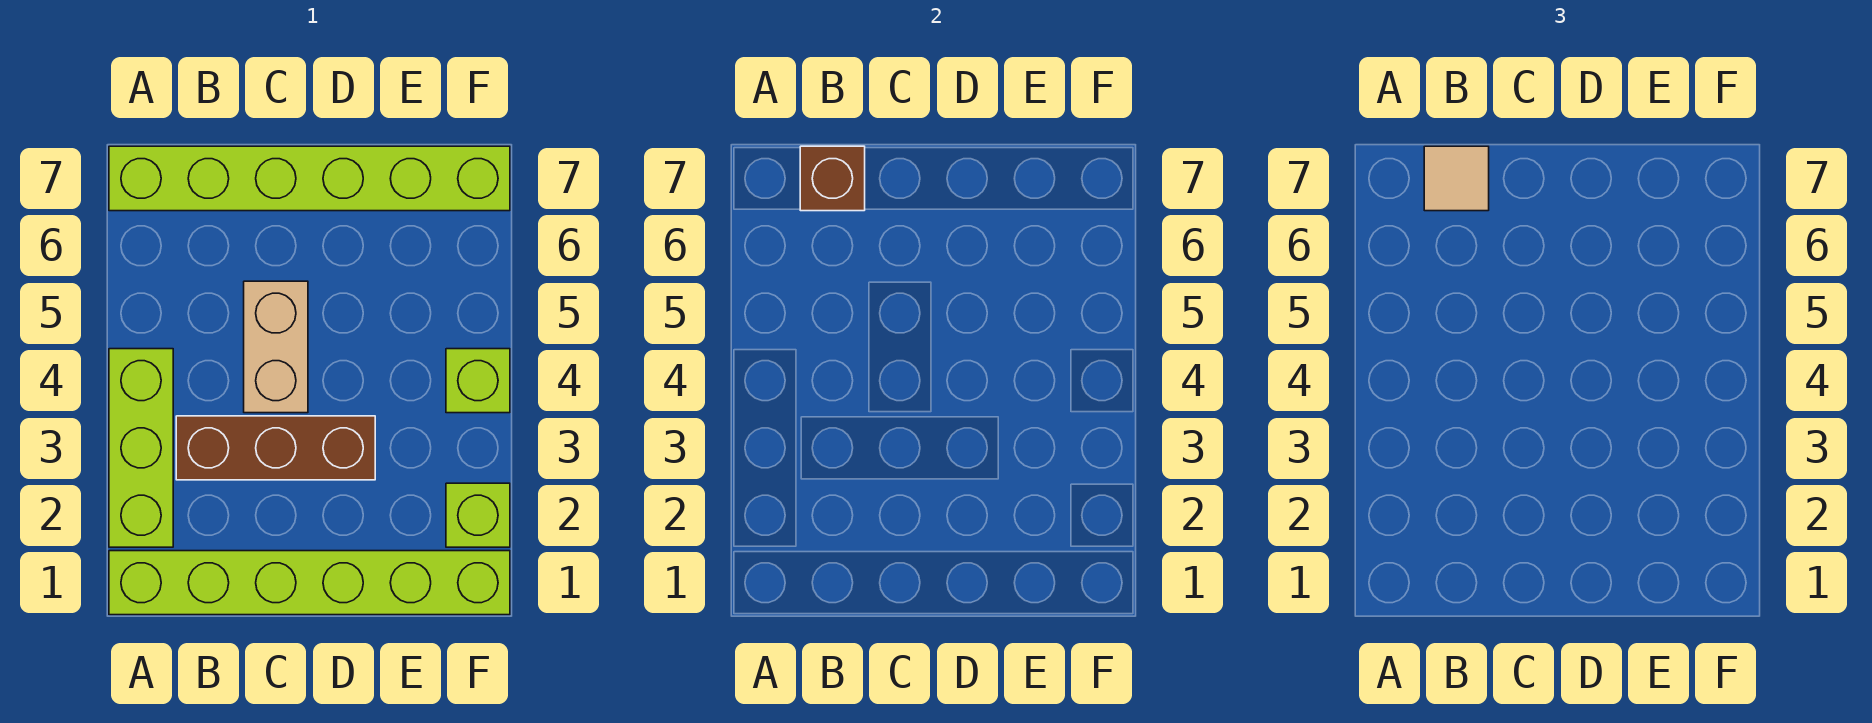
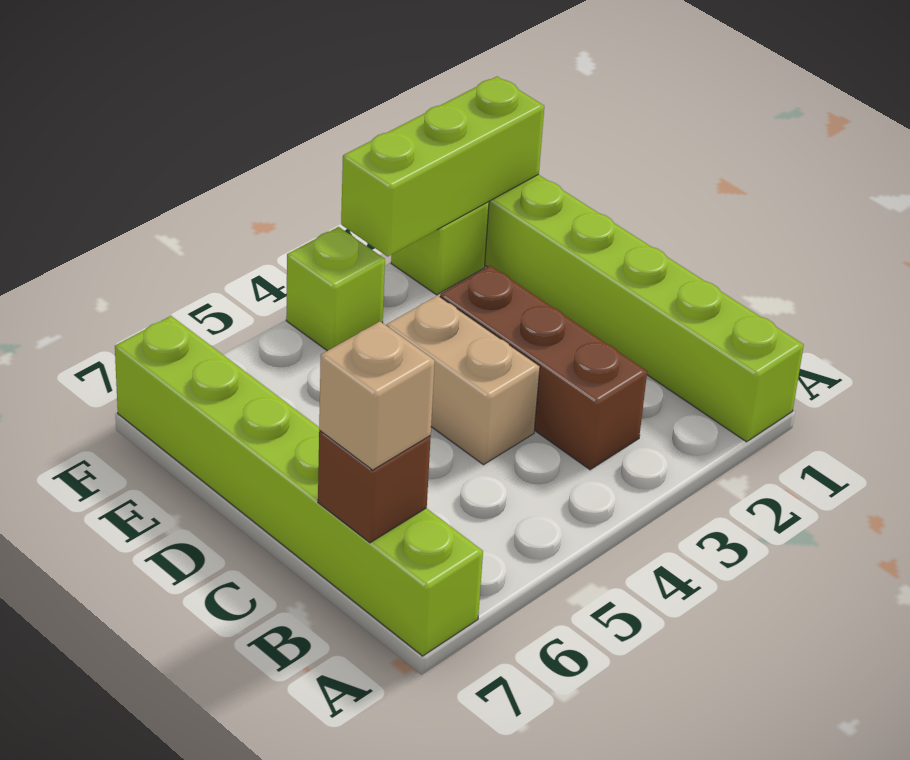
lime brick A2:A4 level 1 -> lime brick F1:F3 level 2
tan tile B7 level 3 -> tan brick B7 level 3
tan brick C4:C5 level 1 -> tan brick C4:D4 level 1

